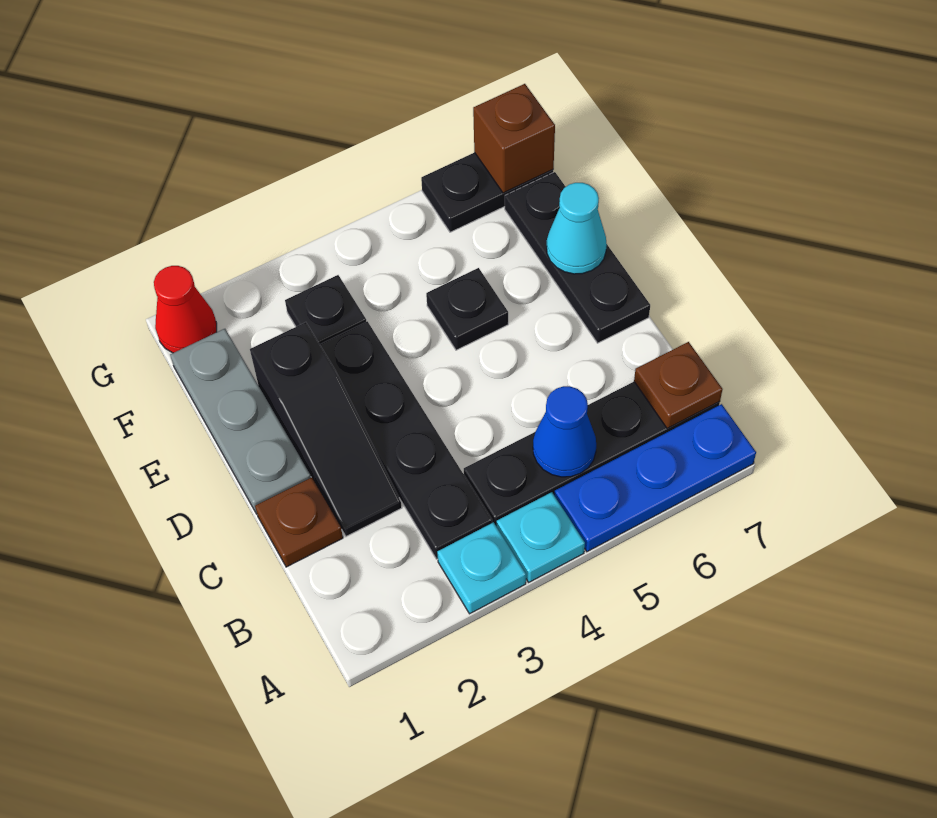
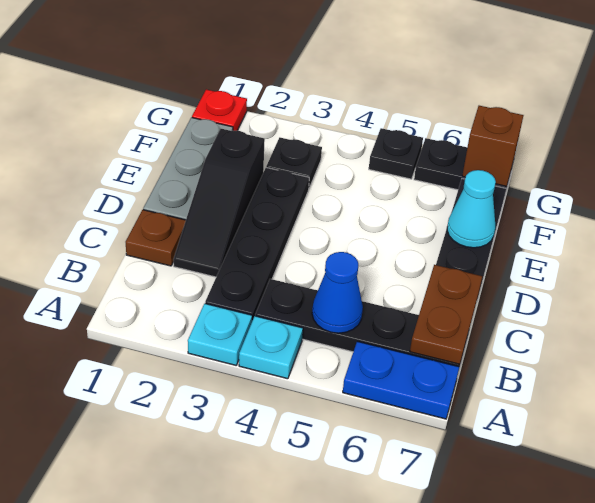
blue plate A5:A7 level 1 -> blue plate A6:A7 level 1
brown plate B7 level 2 -> brown plate B7:C7 level 2
black plate E5 level 1 -> black plate G5 level 1
red cone G1 level 1 -> red plate G1 level 1

